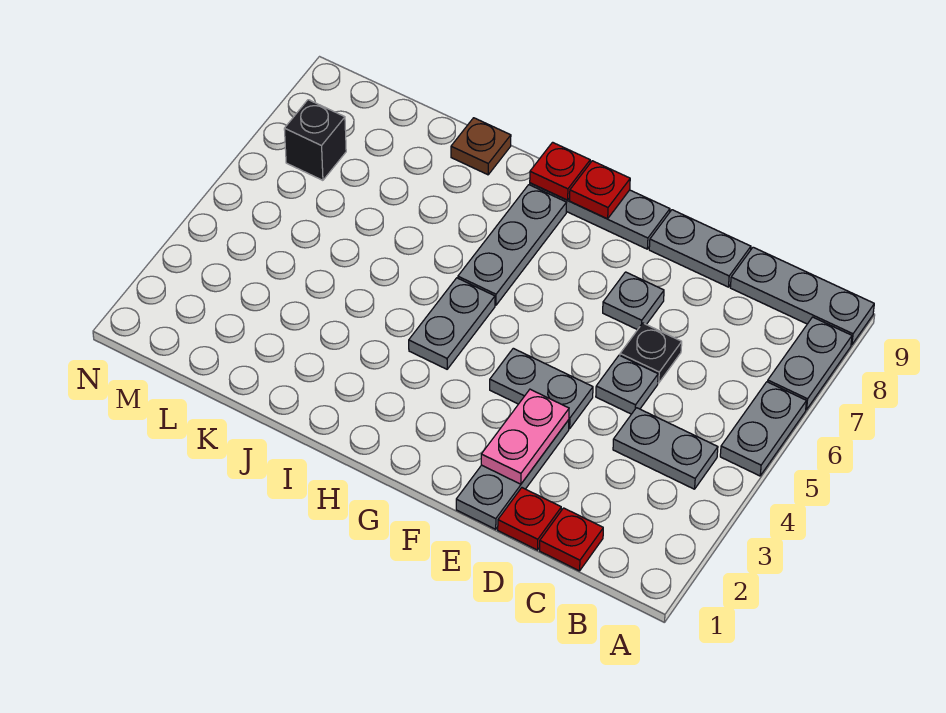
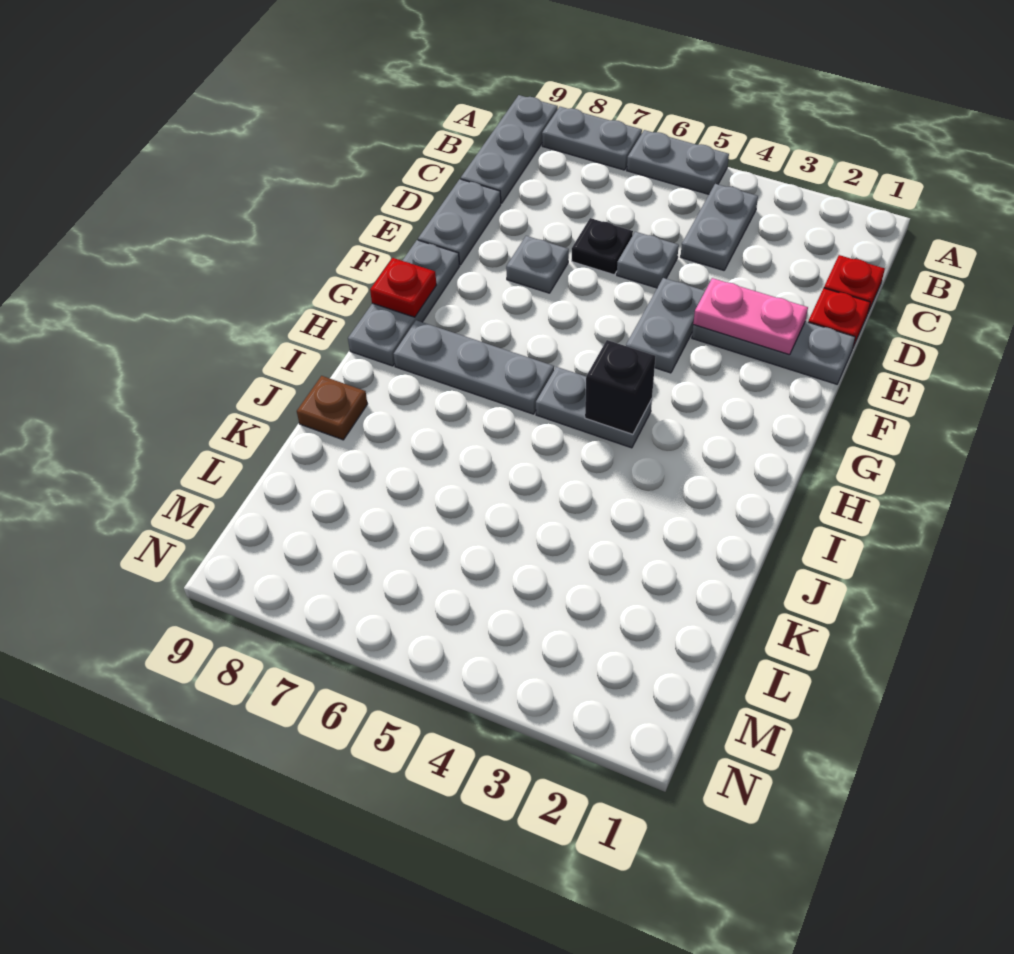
red plate H9 level 2 -> none
black brick M7 level 1 -> black brick H4 level 2

